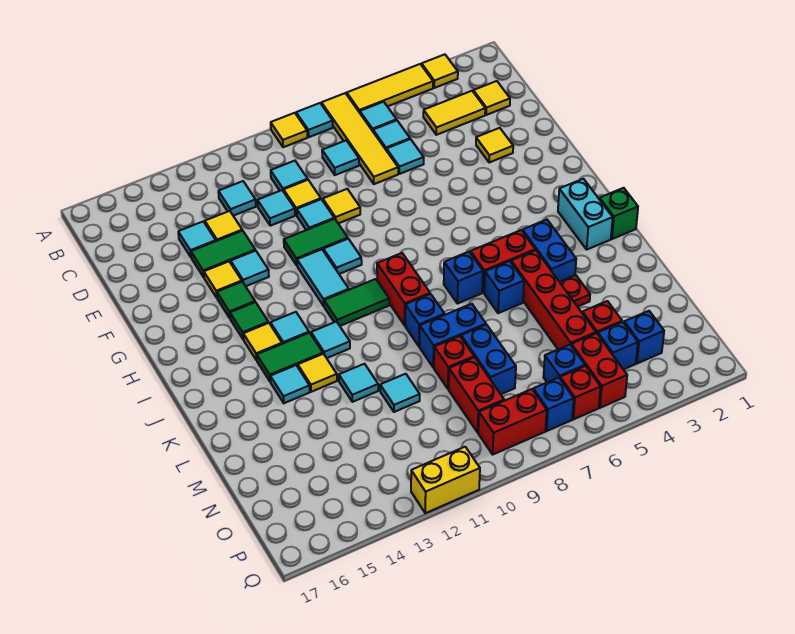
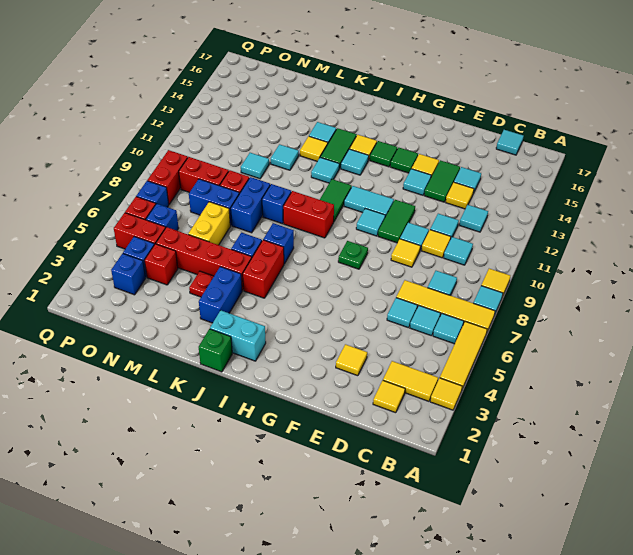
yellow tile C3:C4 level 1 -> yellow tile B3:C3 level 1
none -> cyan tile C17 level 1
none -> green plate G8 level 1
blue brick J4:K4 level 1 -> blue brick K3:K4 level 1
yellow brick Q11:Q12 level 1 -> yellow brick M6:M7 level 1

